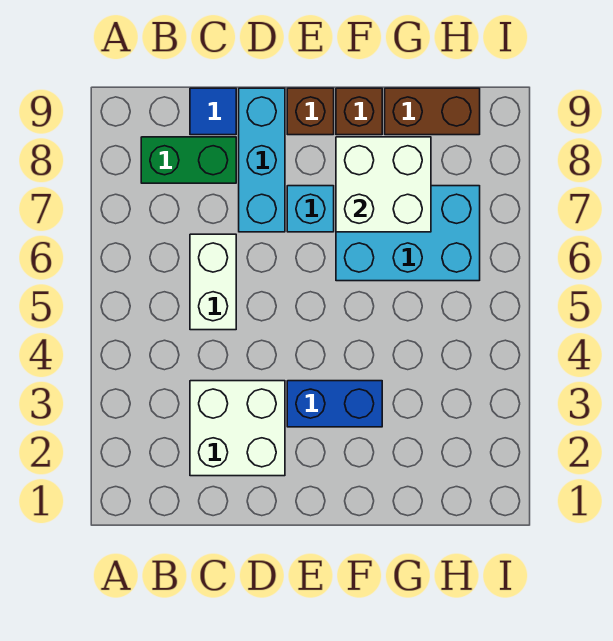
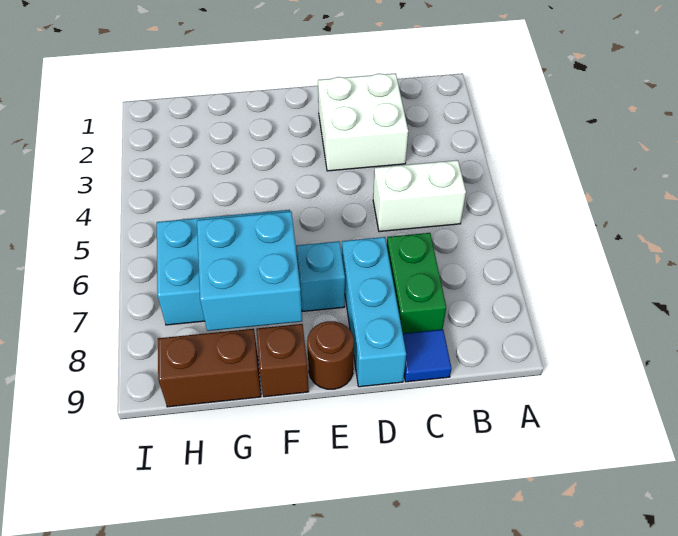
green brick B8:C8 level 1 -> green brick C7:C8 level 1
white brick C5:C6 level 1 -> white brick B5:C5 level 1
blue brick E3:F3 level 1 -> none
brown brick E9 level 1 -> brown round brick E9 level 1
white brick F7:G8 level 2 -> cyan brick F7:G8 level 2

